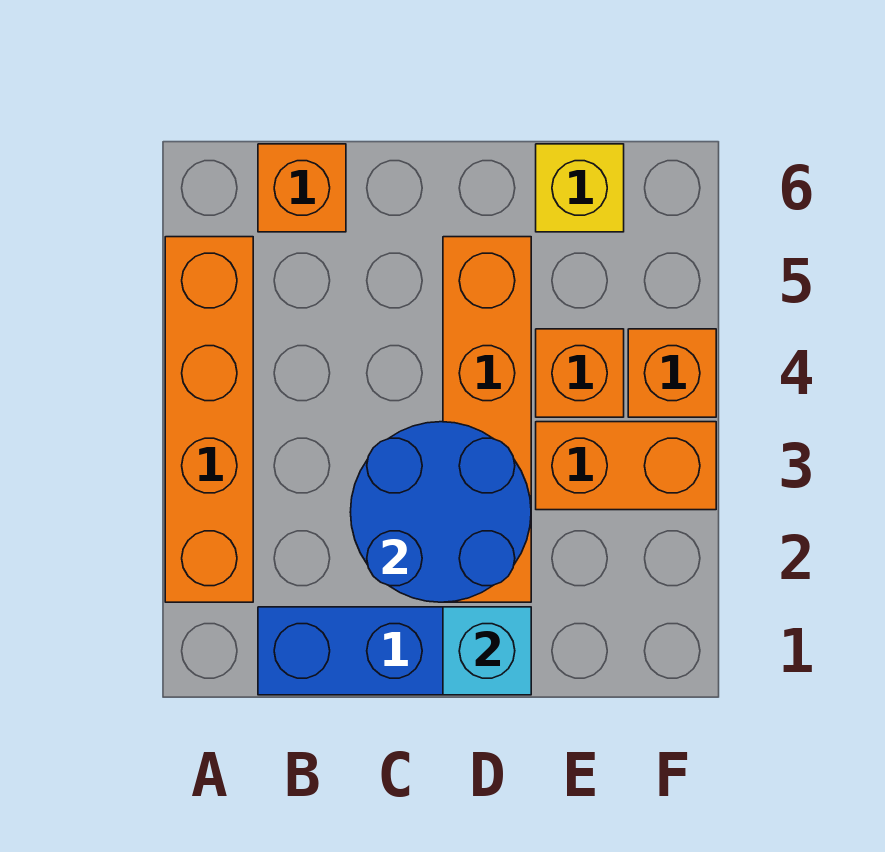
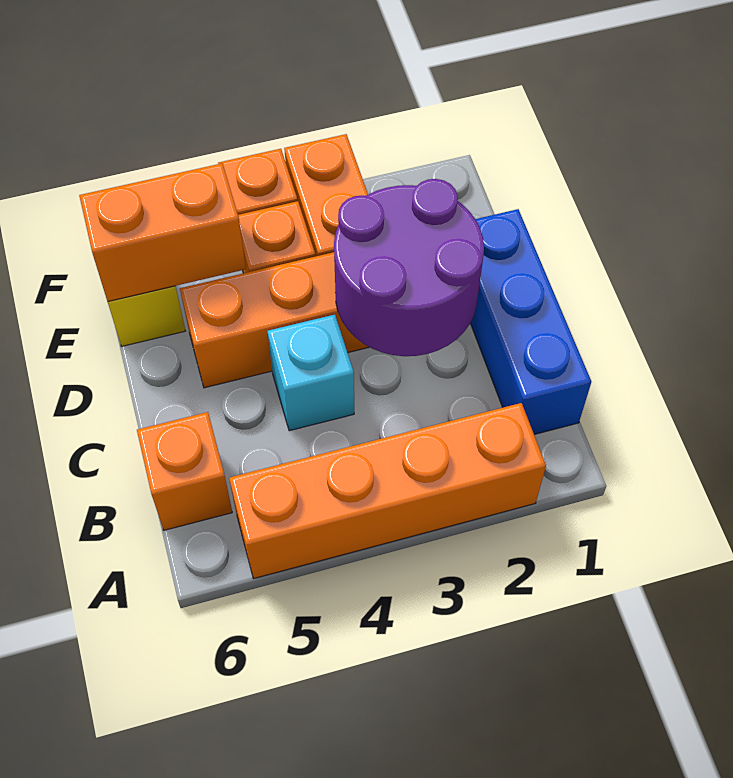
blue round brick C2:D3 level 2 -> purple round brick C2:D3 level 2
cyan brick D1 level 2 -> cyan brick C4 level 1
none -> orange brick E5:E6 level 2

